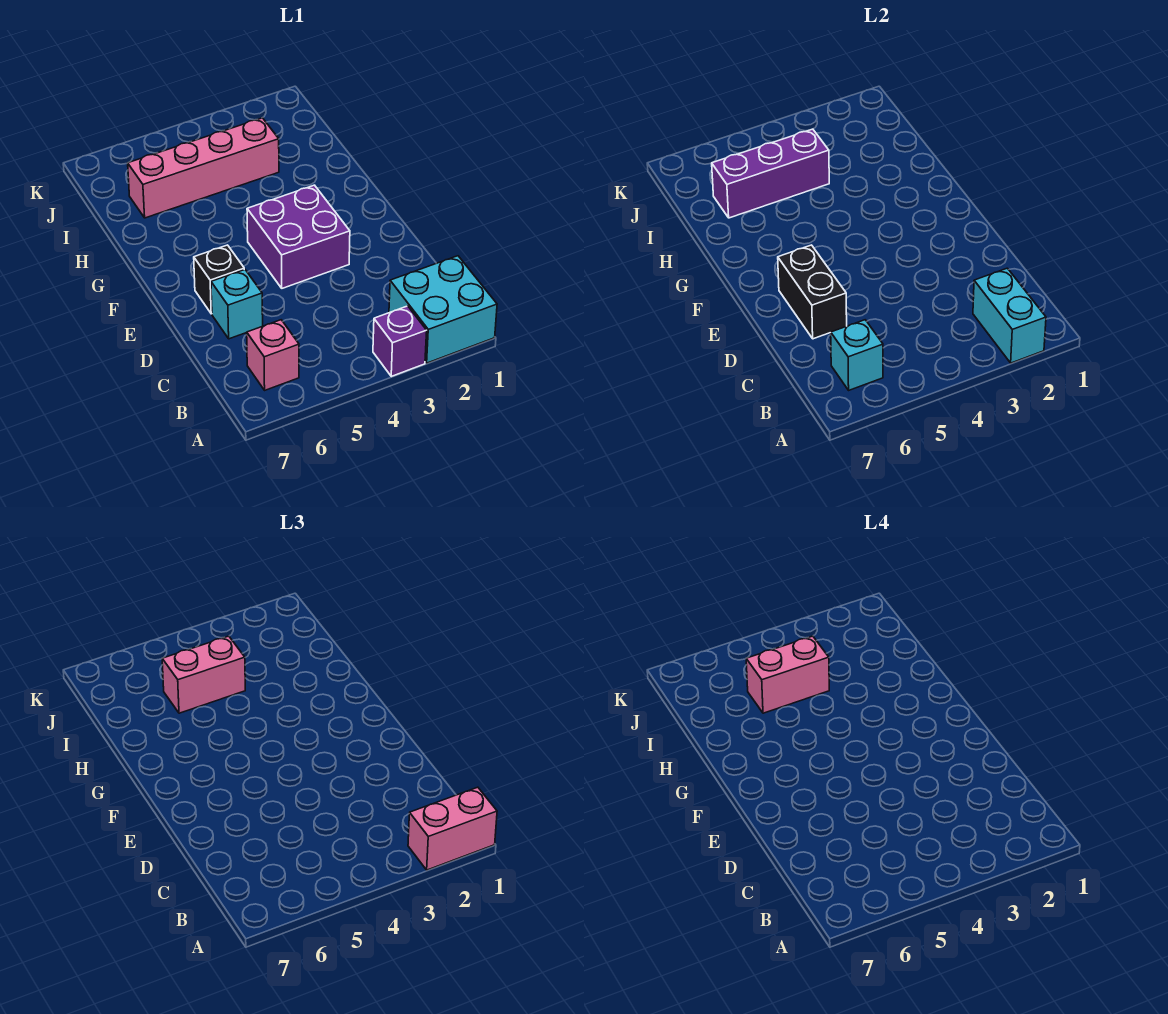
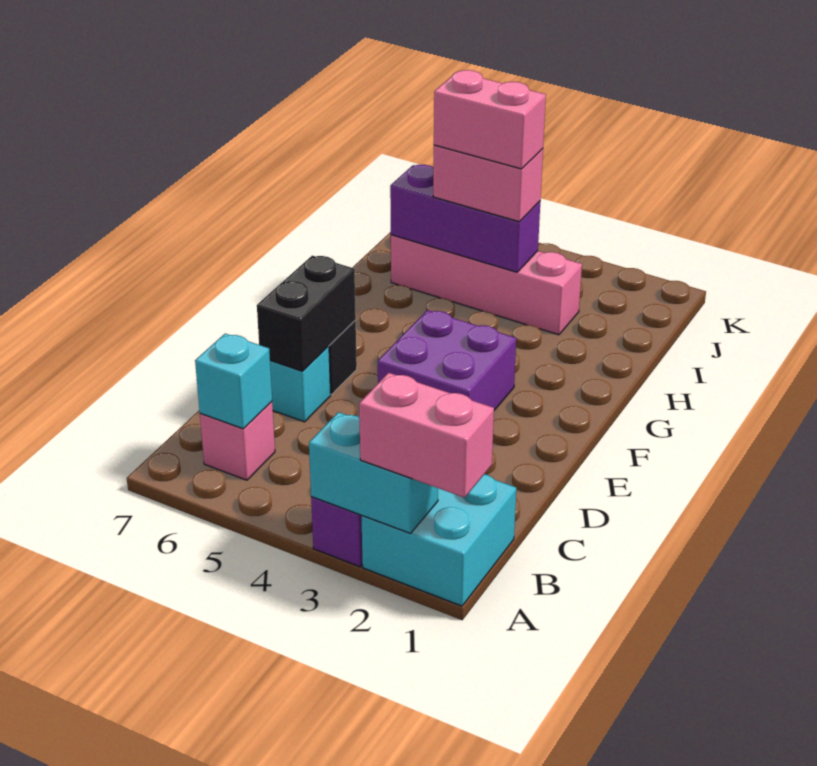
cyan brick A2:B2 level 2 -> cyan brick A2:A3 level 2

